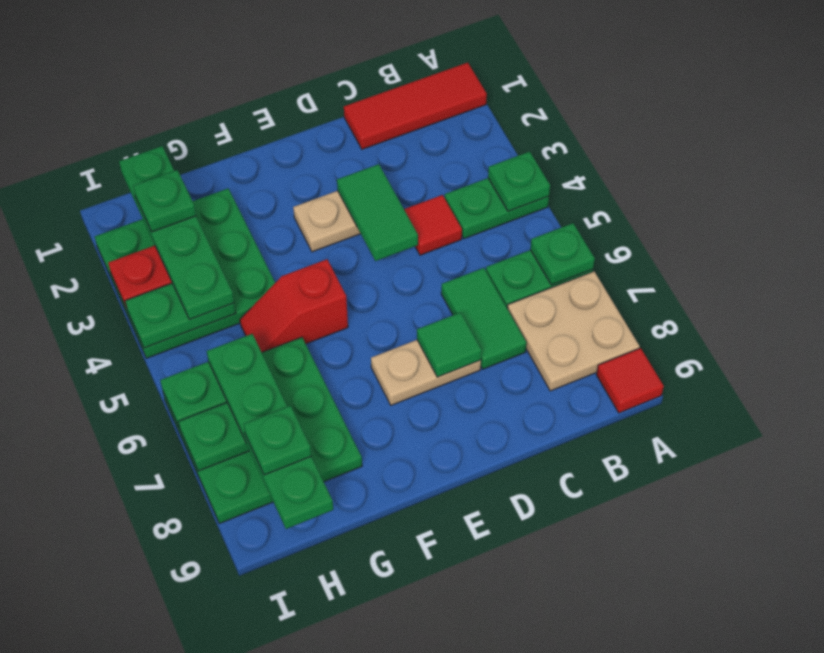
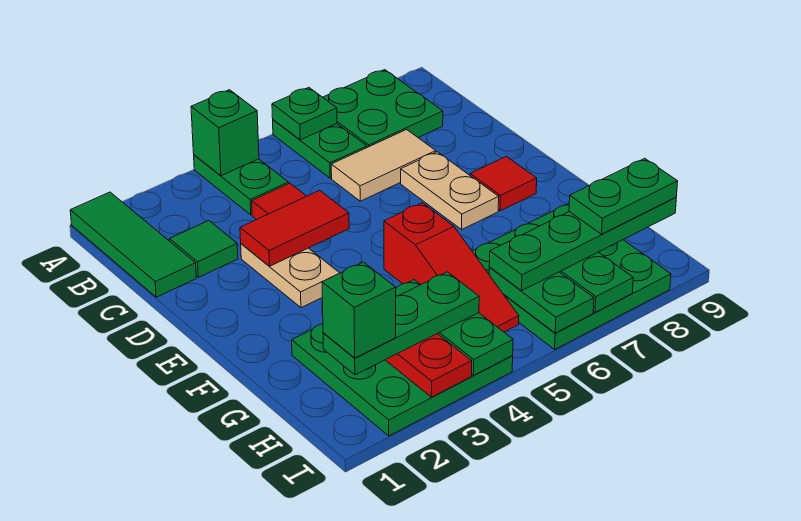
red tile A1:C1 level 1 -> green tile A1:C1 level 1
green plate A4 level 2 -> green brick A4 level 2
tan plate A7:B8 level 1 -> green plate A7:B8 level 1
red tile A9 level 1 -> red tile E8 level 1
green tile C6:C7 level 1 -> tan tile C6:C7 level 1
green tile D3:D4 level 2 -> red tile D3:D4 level 2
green tile D7 level 2 -> green tile C2 level 1
red slope F5:G5 level 1 top F -> red slope F5:H5 level 1 top F
green plate H1:H4 level 3 -> green plate H2:H4 level 3
green plate H2 level 4 -> green brick H2 level 4
green plate H8 level 4 -> green plate H8:H9 level 4

